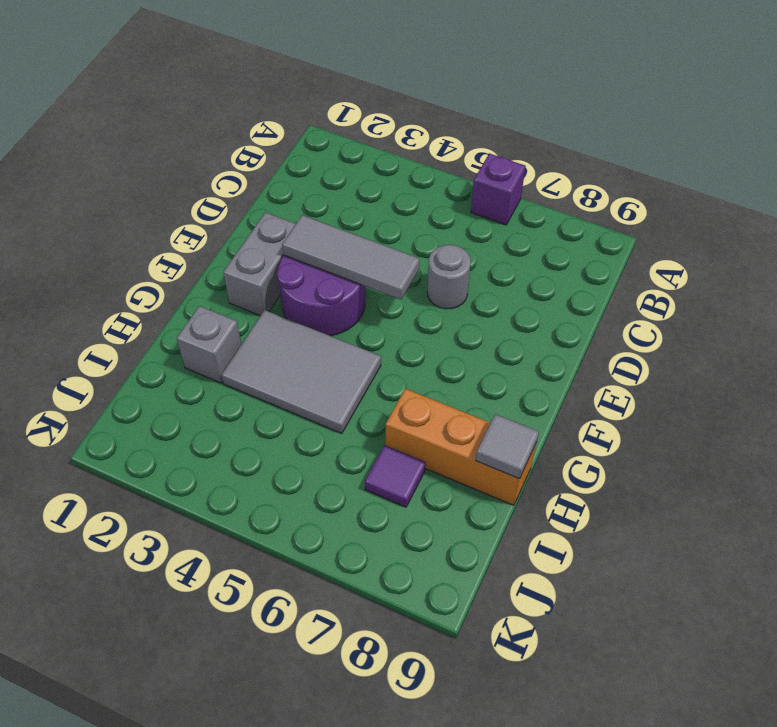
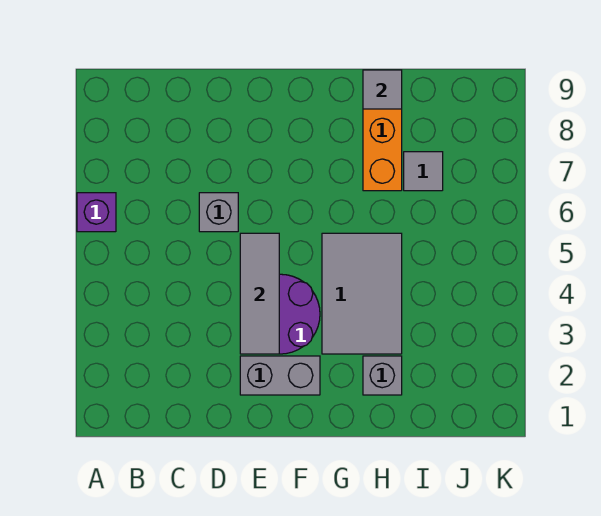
grey round brick D6 level 1 -> grey brick D6 level 1
purple tile I7 level 1 -> grey tile I7 level 1

